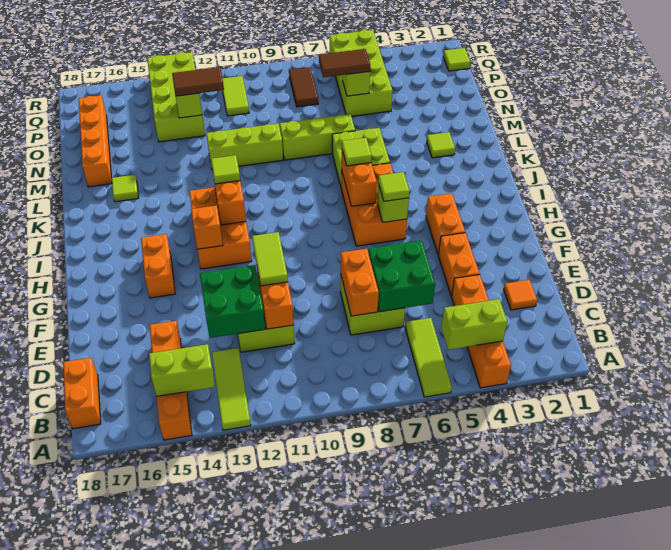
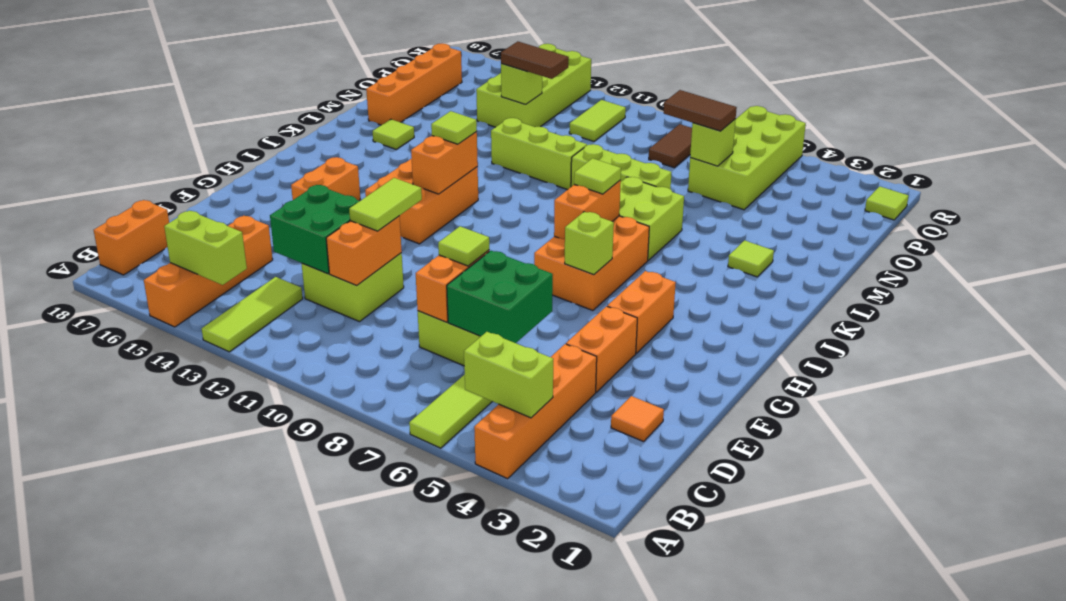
lime tile H6 level 3 -> lime tile E8 level 3
orange brick H13 level 2 -> none

